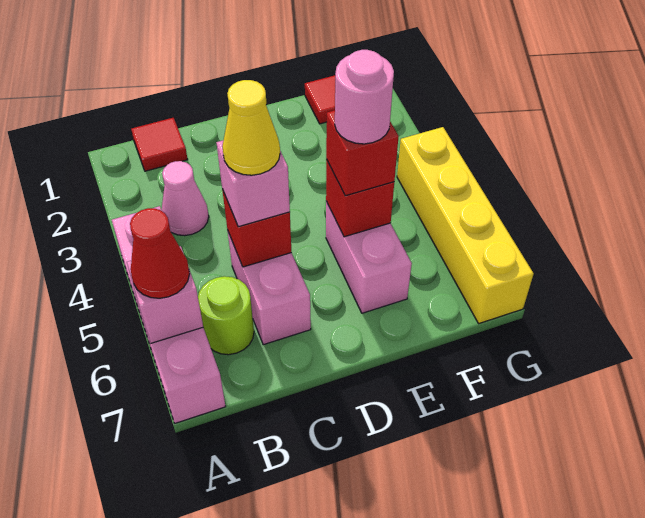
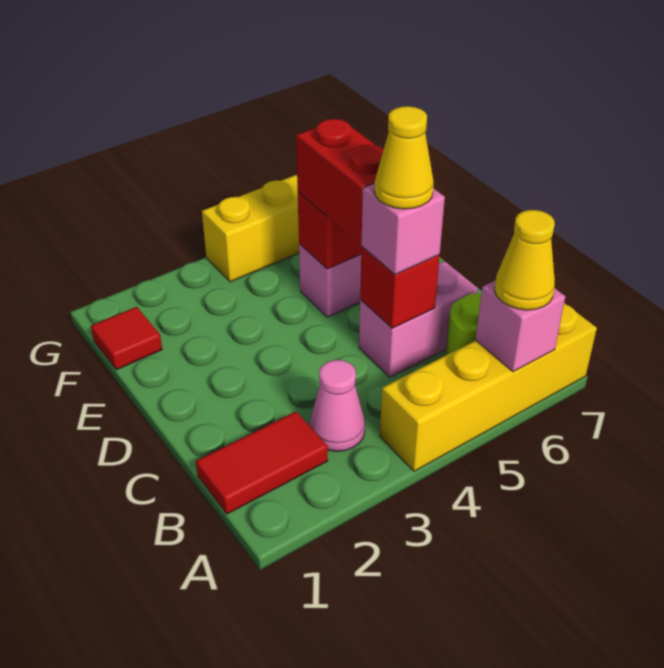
pink brick A4:A7 level 1 -> yellow brick A4:A7 level 1
red cone A6 level 3 -> yellow cone A6 level 3
red tile B1 level 1 -> red tile B1:B2 level 1
red brick E5 level 3 -> red brick D5:E5 level 3
pink round brick E5 level 4 -> none

